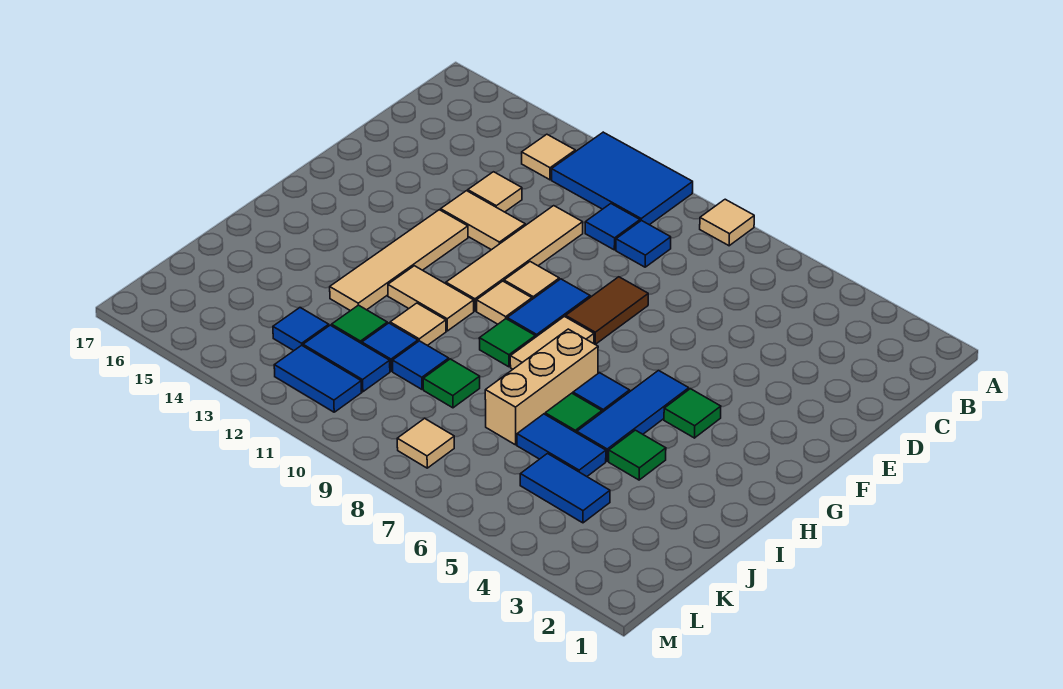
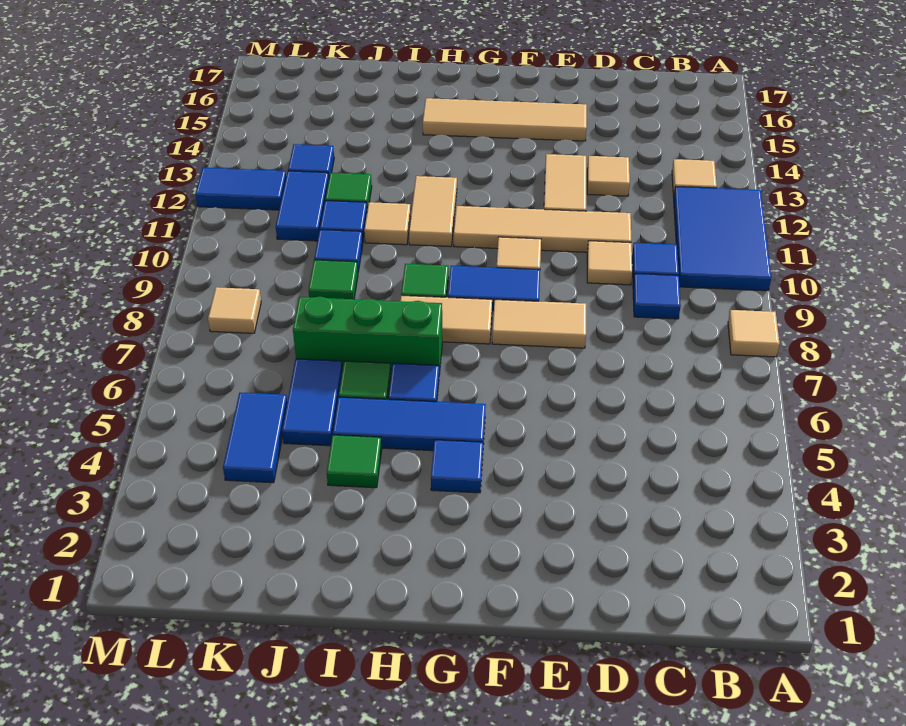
brown tile E8:F8 level 1 -> tan tile E8:F8 level 1
tan tile F13:I13 level 1 -> tan tile E15:H15 level 1
green tile G4 level 1 -> blue tile G4 level 1
tan tile G10 level 1 -> tan tile D10 level 1
tan brick H7:J7 level 1 -> green brick H7:J7 level 1
blue tile L11:L12 level 1 -> blue tile L12:M12 level 1

